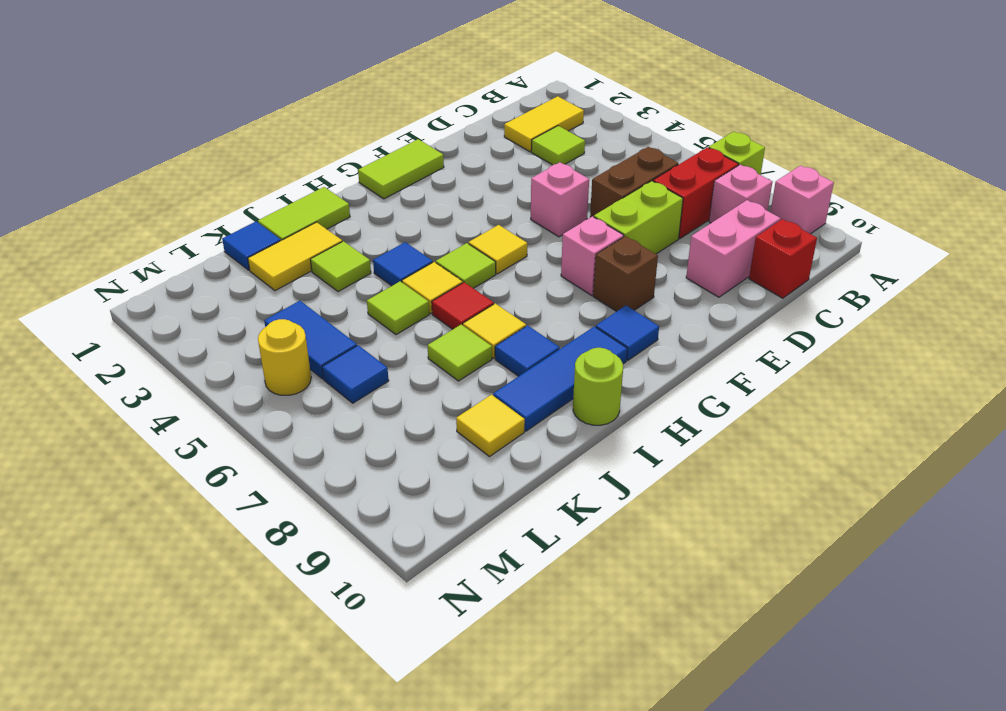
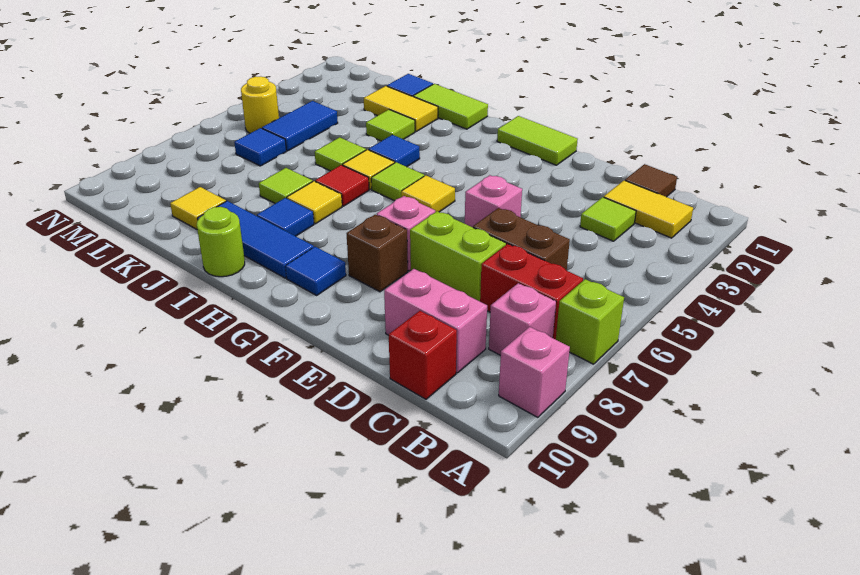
none -> brown tile C1 level 1

